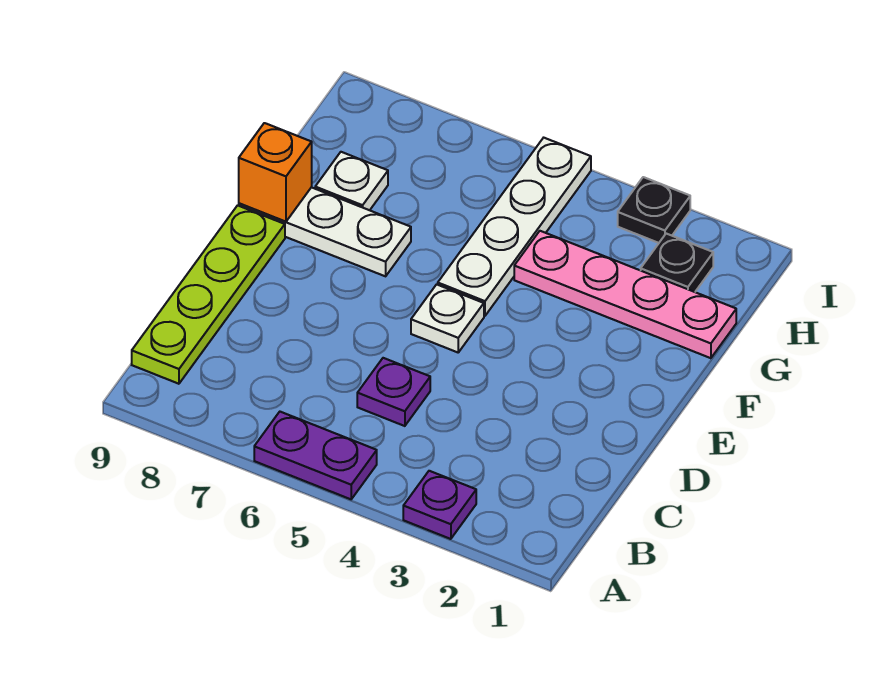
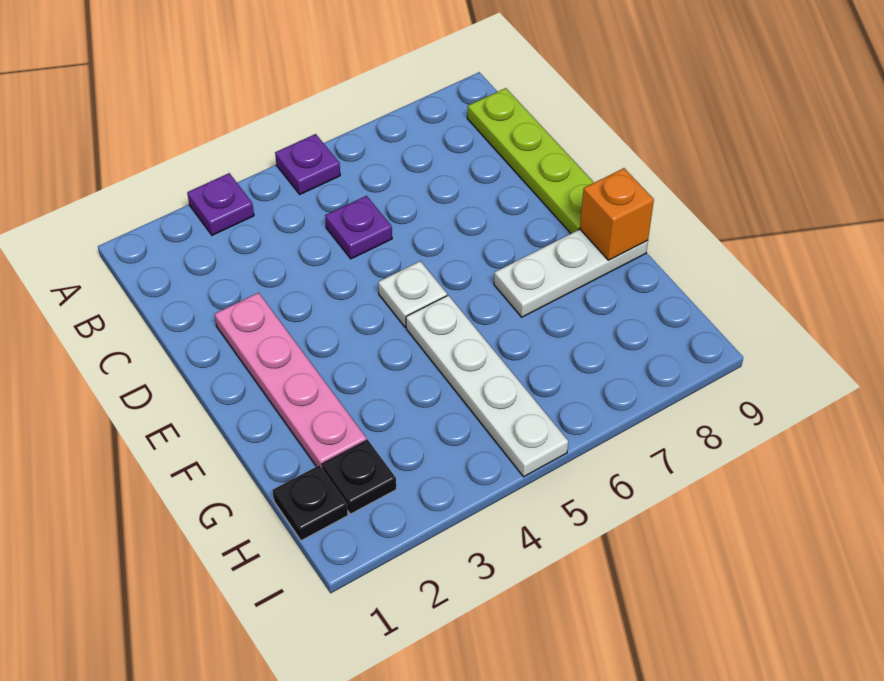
purple plate A5:A6 level 1 -> purple plate A5 level 1
pink plate G1:G4 level 1 -> pink plate D2:G2 level 1
white plate G8 level 1 -> none
black plate I3 level 1 -> black plate H1 level 1

